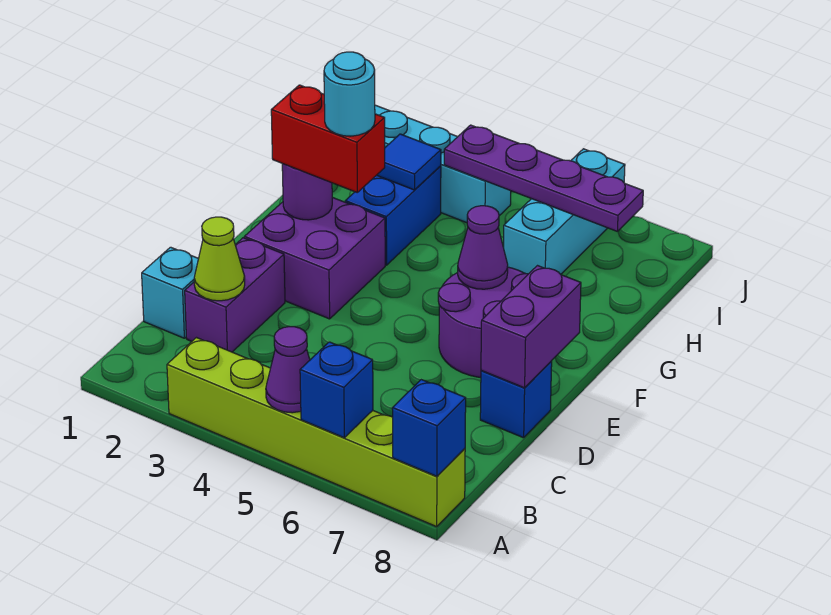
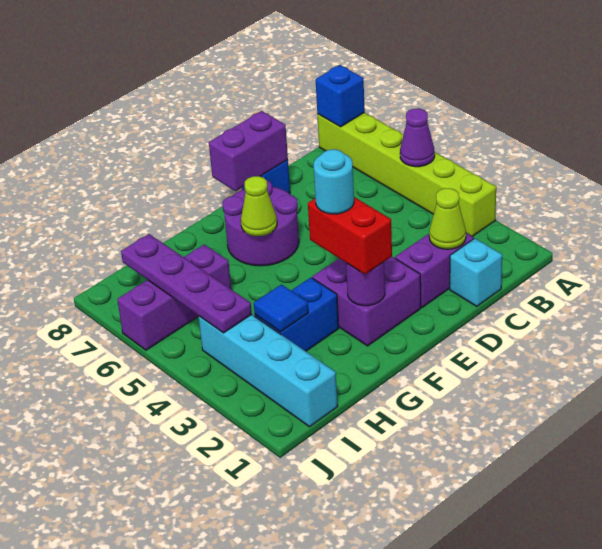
blue brick A6 level 2 -> none
purple cone F6 level 2 -> lime cone F6 level 2
cyan brick H6:J6 level 1 -> purple brick H6:J6 level 1

